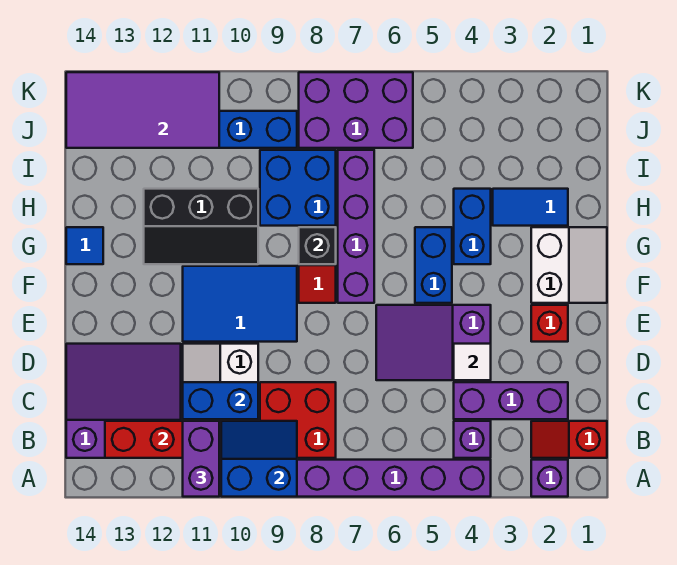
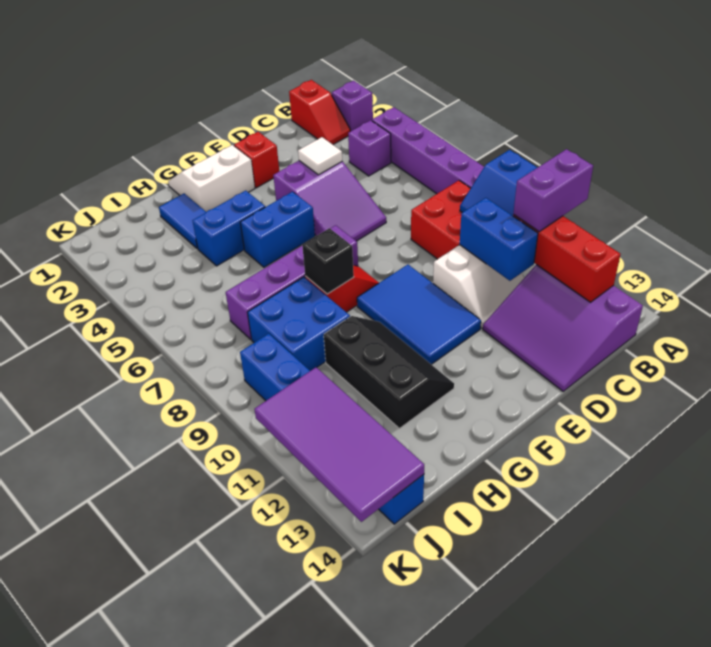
purple brick C2:C4 level 1 -> none
blue tile G14 level 1 -> none
purple brick J6:K8 level 1 -> none

